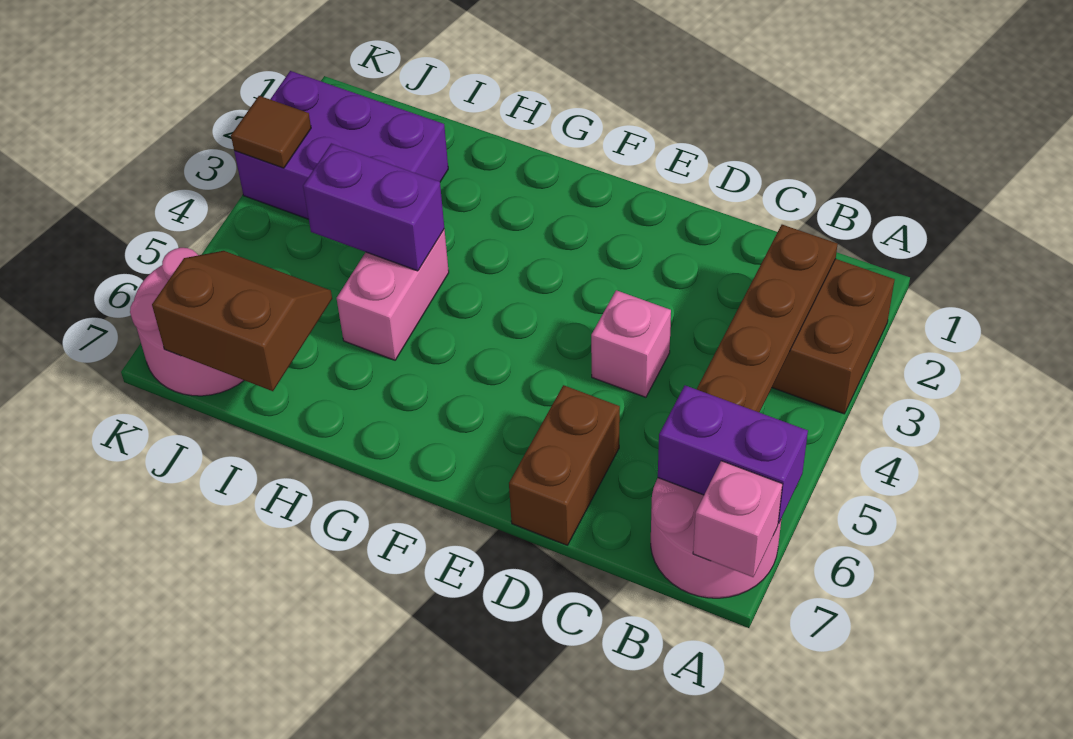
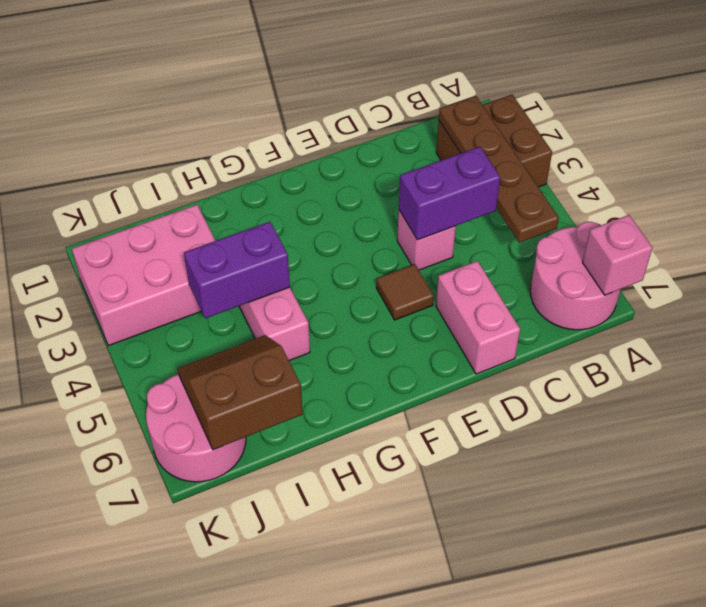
purple brick A6:B6 level 2 -> purple brick C4:D4 level 2
brown brick D6:D7 level 1 -> pink brick D6:D7 level 1
purple brick I2:K3 level 1 -> pink brick I2:K3 level 1
brown tile K3 level 2 -> brown tile E5 level 1

